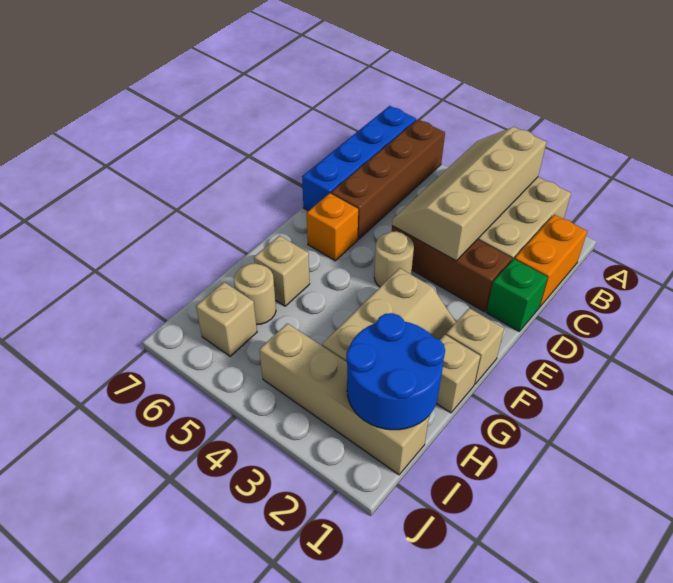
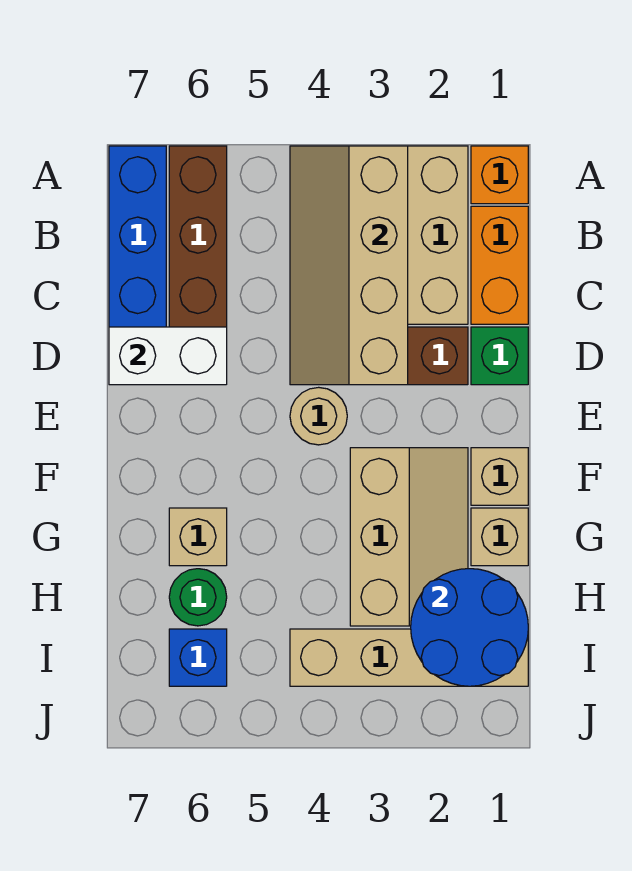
none -> white brick D6:D7 level 2
orange brick E6 level 1 -> orange brick A1 level 1
tan round brick H6 level 1 -> green round brick H6 level 1
tan brick I6 level 1 -> blue brick I6 level 1

